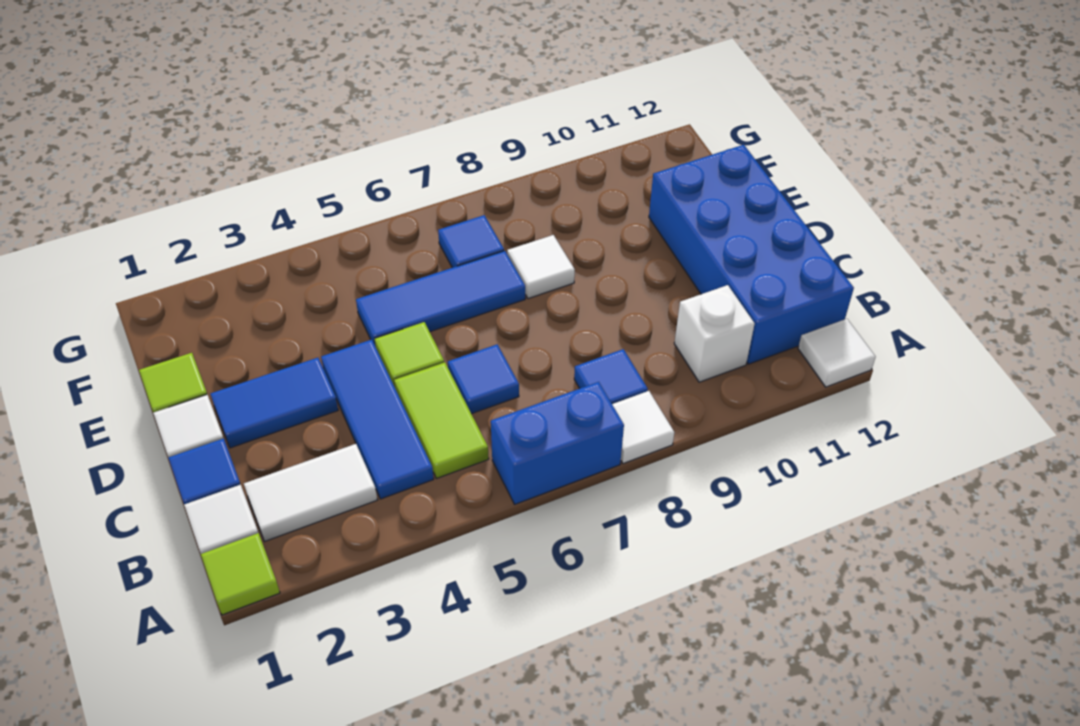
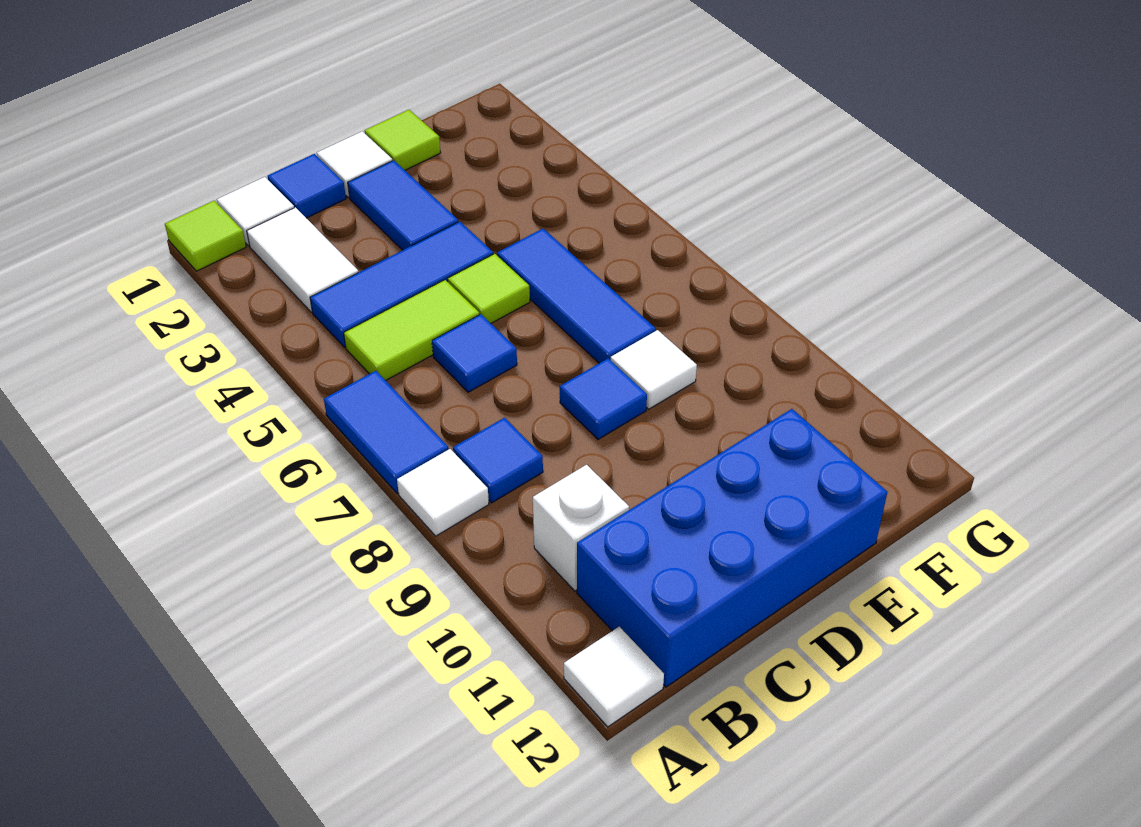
blue brick A6:A7 level 1 -> blue tile A6:A7 level 1
blue tile F7 level 1 -> blue tile D8 level 1

